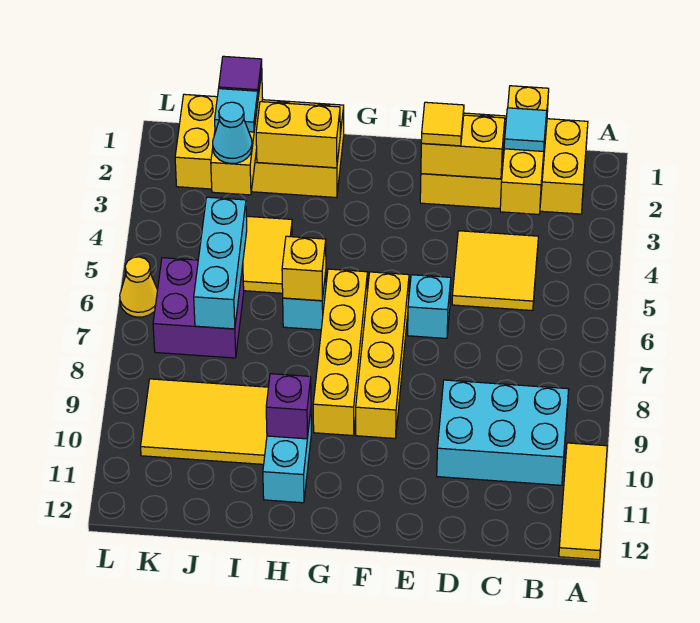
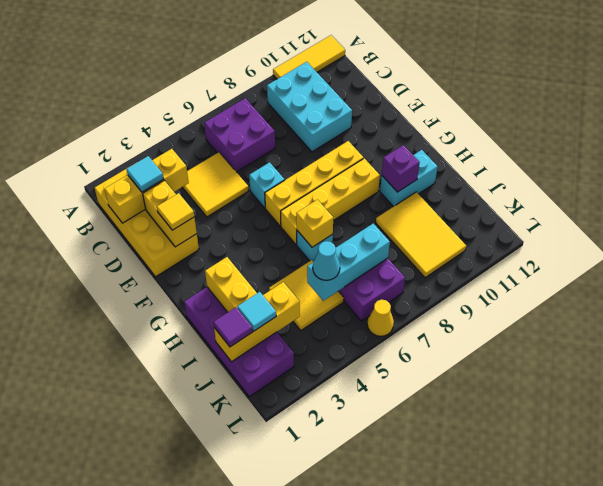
none -> purple brick B6:C7 level 1
yellow brick H1:K2 level 1 -> purple brick H1:K2 level 1
cyan cone J3 level 3 -> cyan cone J5 level 3

